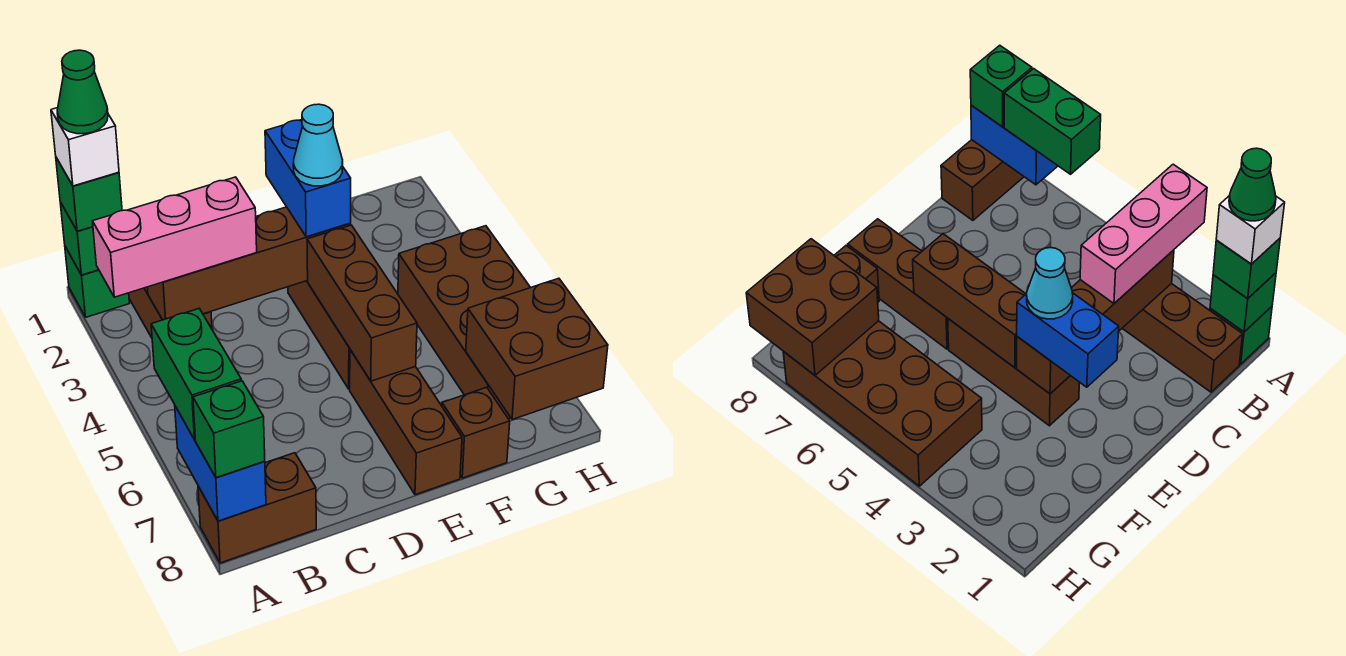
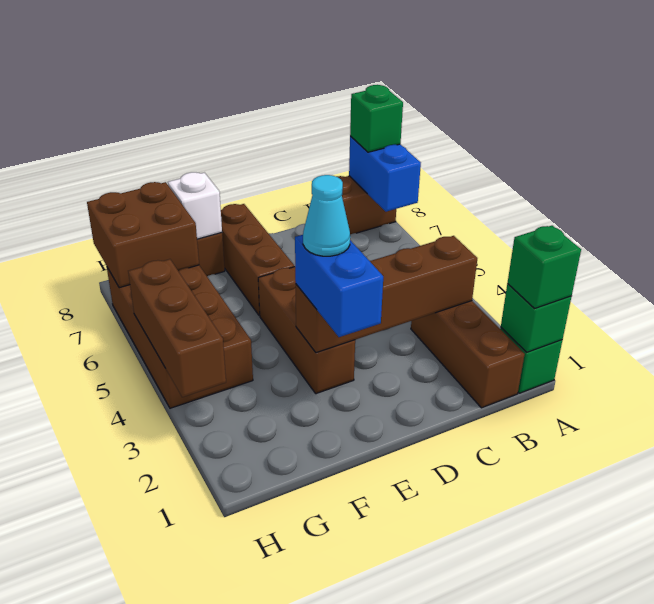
white brick A1 level 4 -> white brick F8 level 2
green cone A1 level 5 -> none
pink brick A3:C3 level 3 -> none
green brick A6:A7 level 3 -> none
brown brick E4:E6 level 2 -> brown brick H3:H5 level 2

